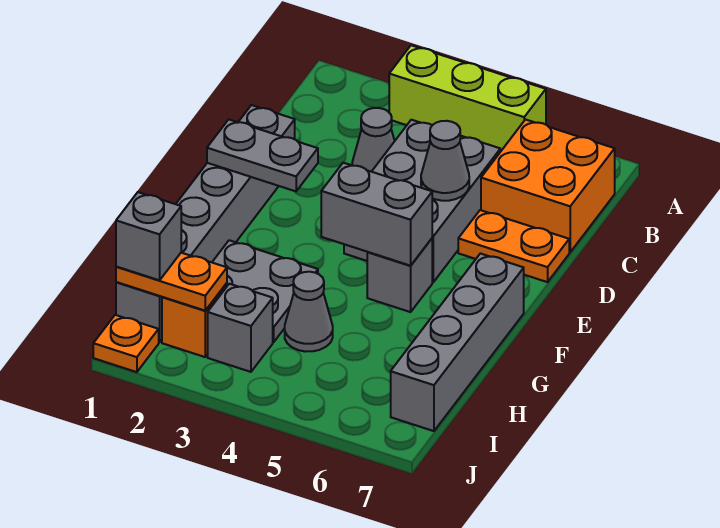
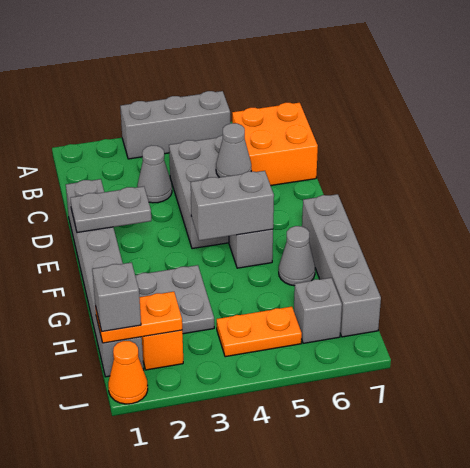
lime brick A3:A5 level 1 -> grey brick A3:A5 level 1
orange plate D6:D7 level 1 -> orange plate I4:I5 level 1
grey cone H4 level 1 -> grey cone G6 level 1
grey brick I3 level 1 -> grey brick I6 level 1
orange plate J1 level 1 -> orange cone J1 level 1

